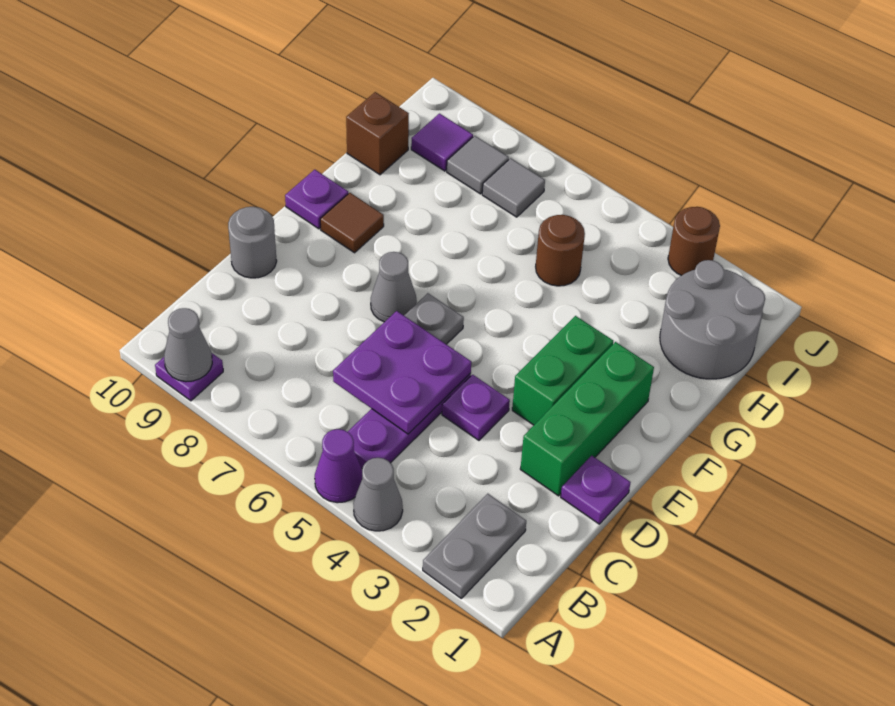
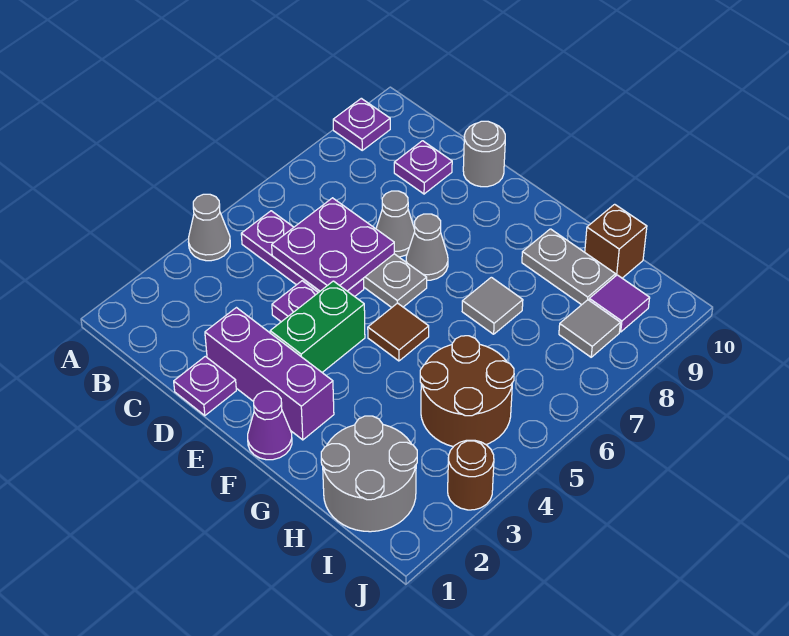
grey plate A2:B2 level 1 -> grey plate G9:H9 level 1
purple cone A5 level 1 -> purple cone F1 level 1
grey cone A9 level 2 -> grey cone D7 level 1
green brick D2:F2 level 1 -> purple brick D2:F2 level 1
green brick E3:F3 level 1 -> green brick E3:E4 level 1
brown tile F9 level 1 -> brown tile F5 level 1
purple plate F10 level 1 -> purple plate C9 level 1
brown round brick H5 level 1 -> brown round brick H4:I5 level 1
grey tile I7 level 1 -> grey tile G7 level 1

